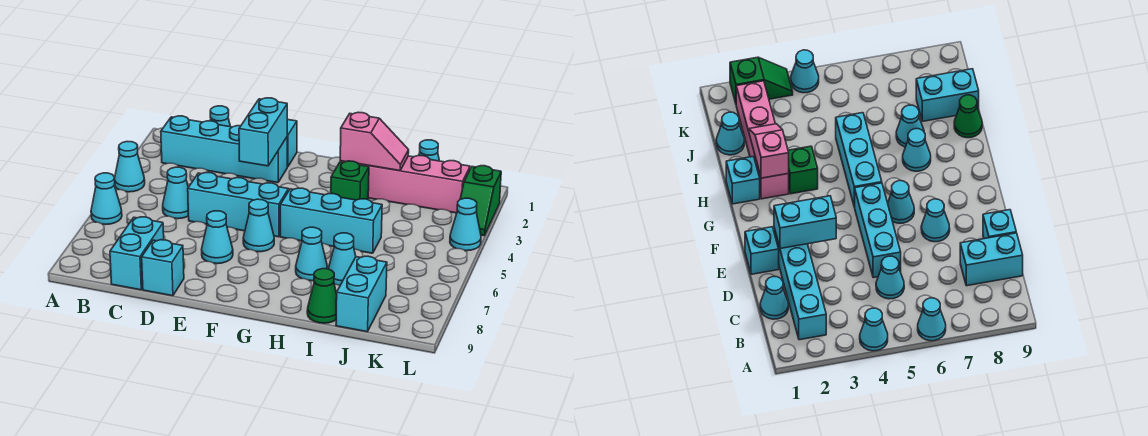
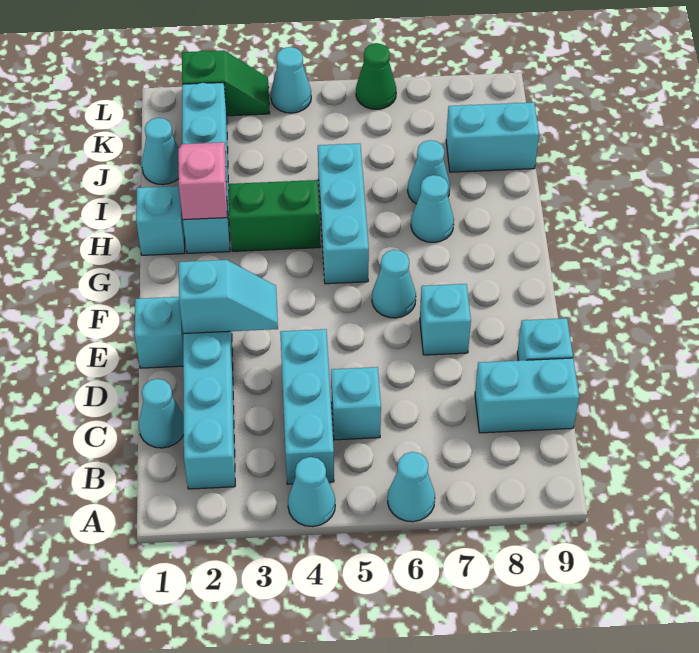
cyan cone C5 level 1 -> cyan brick C5 level 1
cyan brick D5:F5 level 1 -> cyan brick B4:D4 level 1
cyan brick E2:E3 level 2 -> cyan slope E2:E3 level 2 top 2
cyan cone E7 level 1 -> cyan brick E7 level 1
pink brick H2:K2 level 1 -> cyan brick H2:K2 level 1
green brick H3 level 1 -> green brick H3:H4 level 1
green cone I9 level 1 -> green cone L6 level 1

